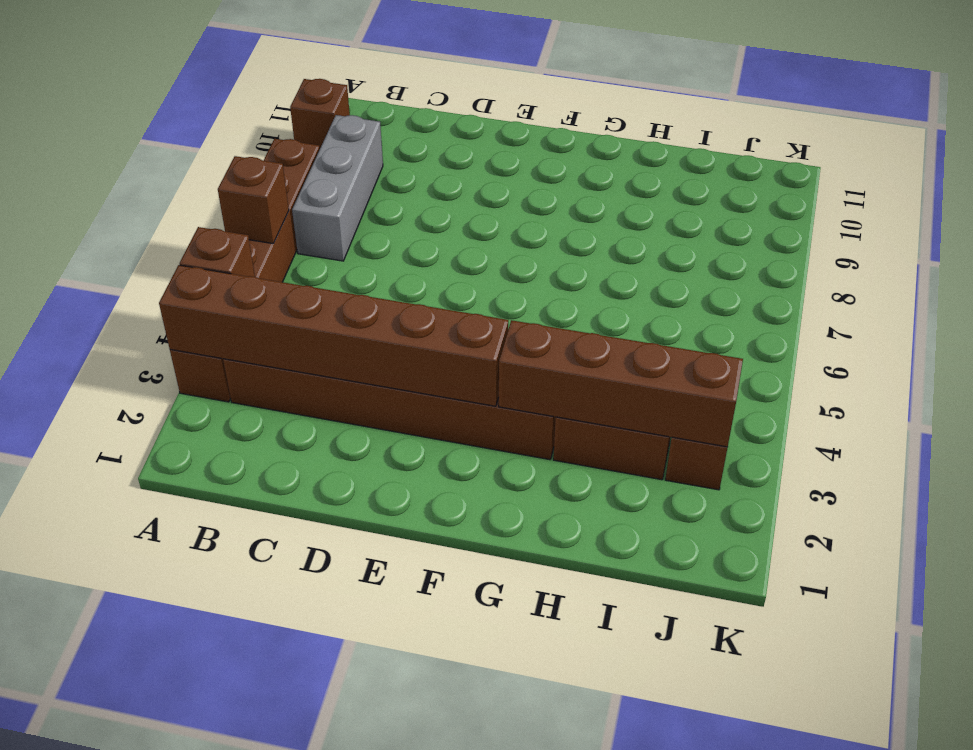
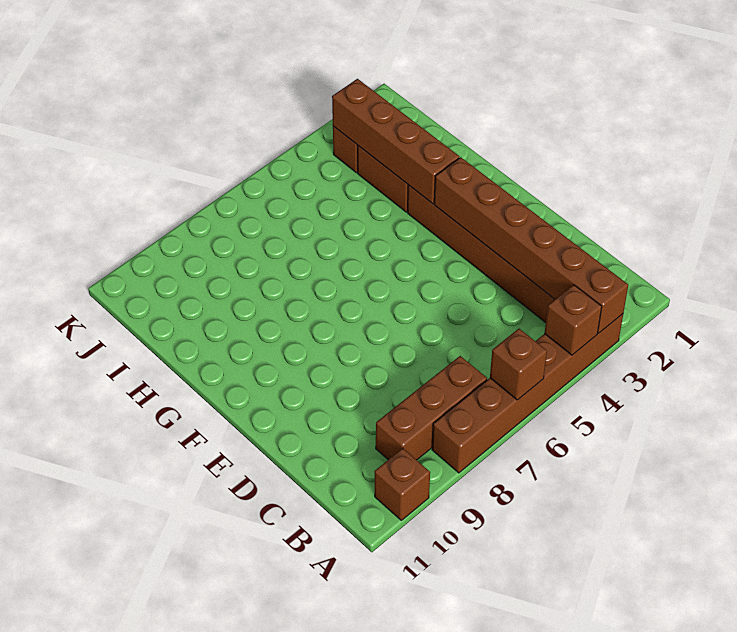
grey brick B7:B9 level 1 -> brown brick B7:B9 level 1

